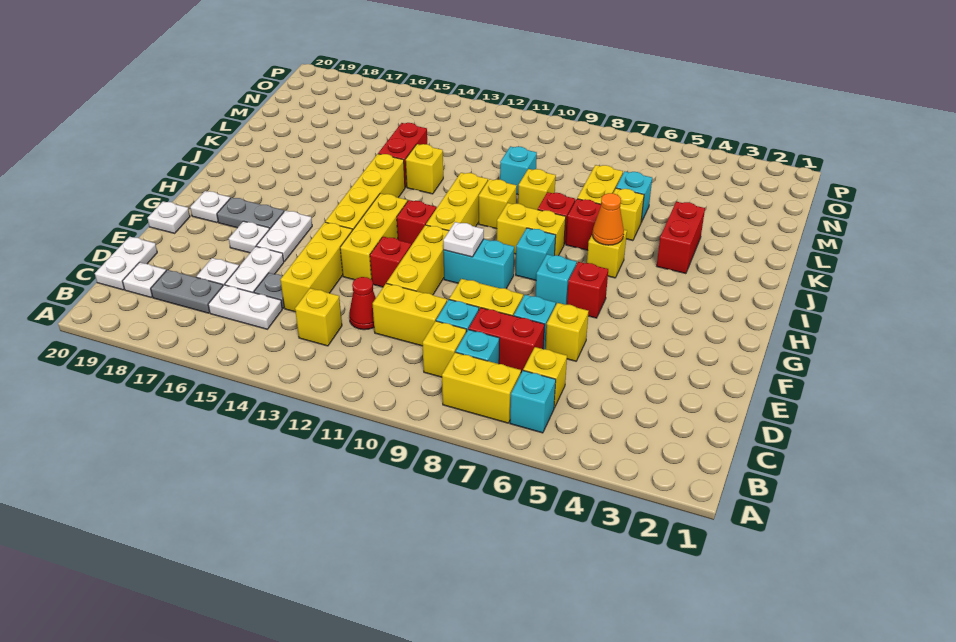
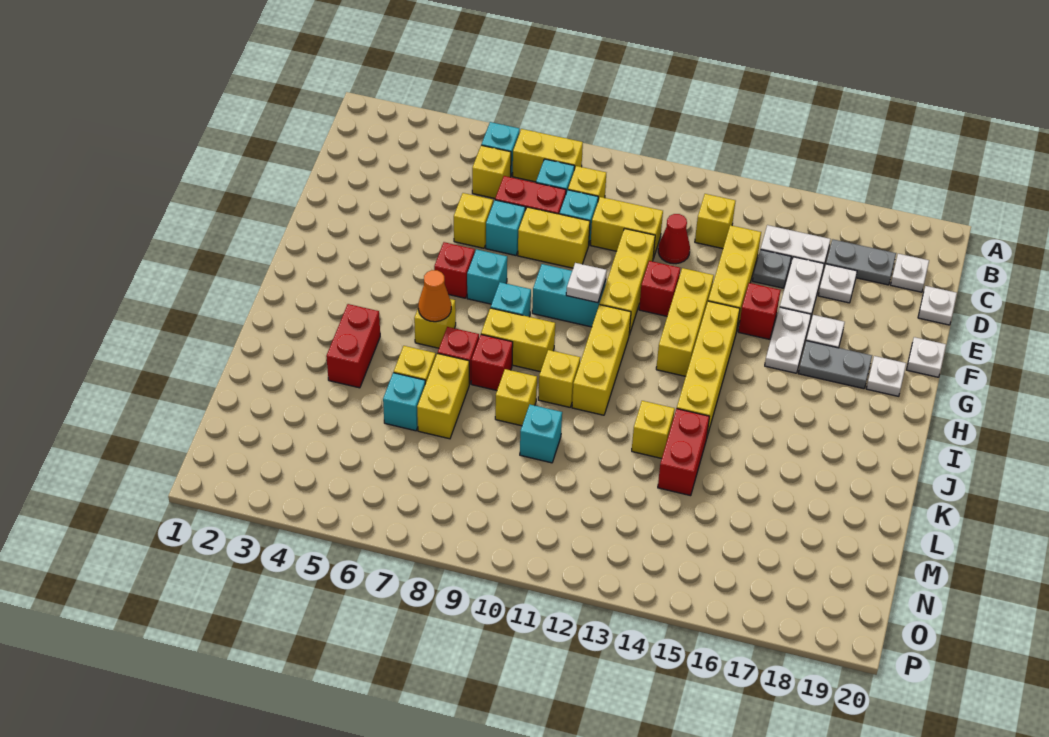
white plate C20:D20 level 1 -> white plate D20 level 1
red brick H12 level 1 -> red brick F15 level 1

